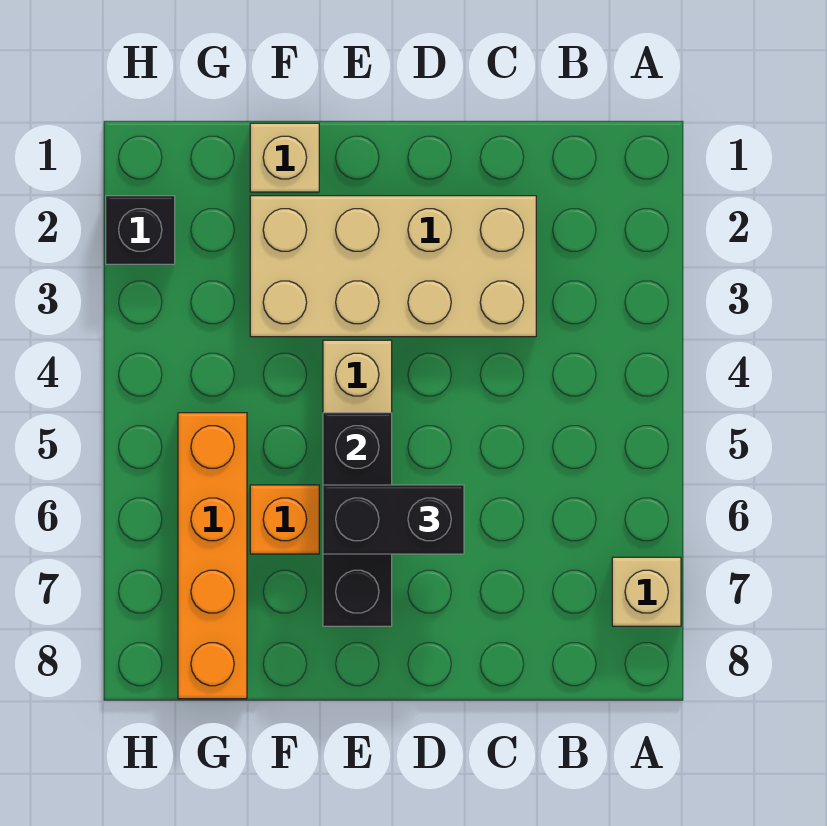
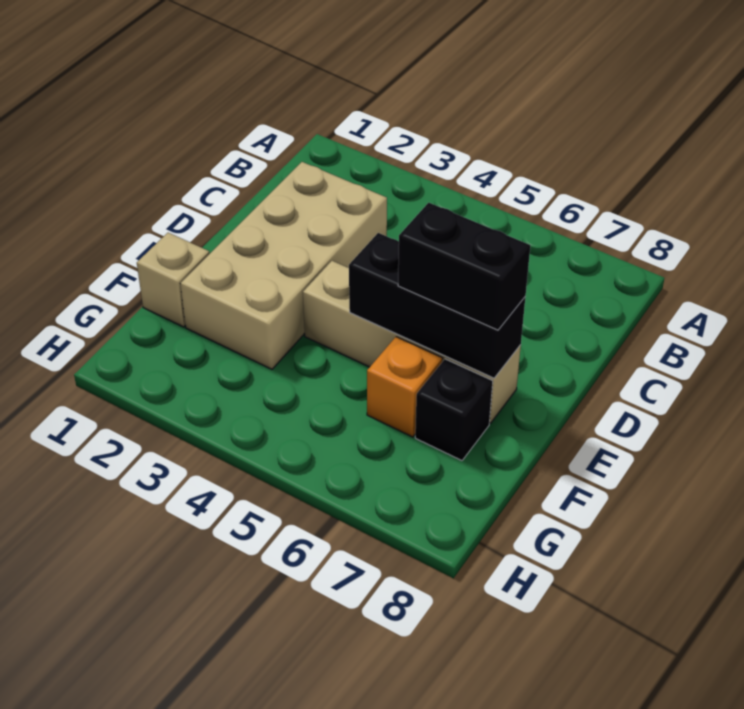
tan brick A7 level 1 -> none
black brick D6:E6 level 3 -> black brick E6:E7 level 3
orange brick G5:G8 level 1 -> none
black brick H2 level 1 -> black brick F7 level 1

